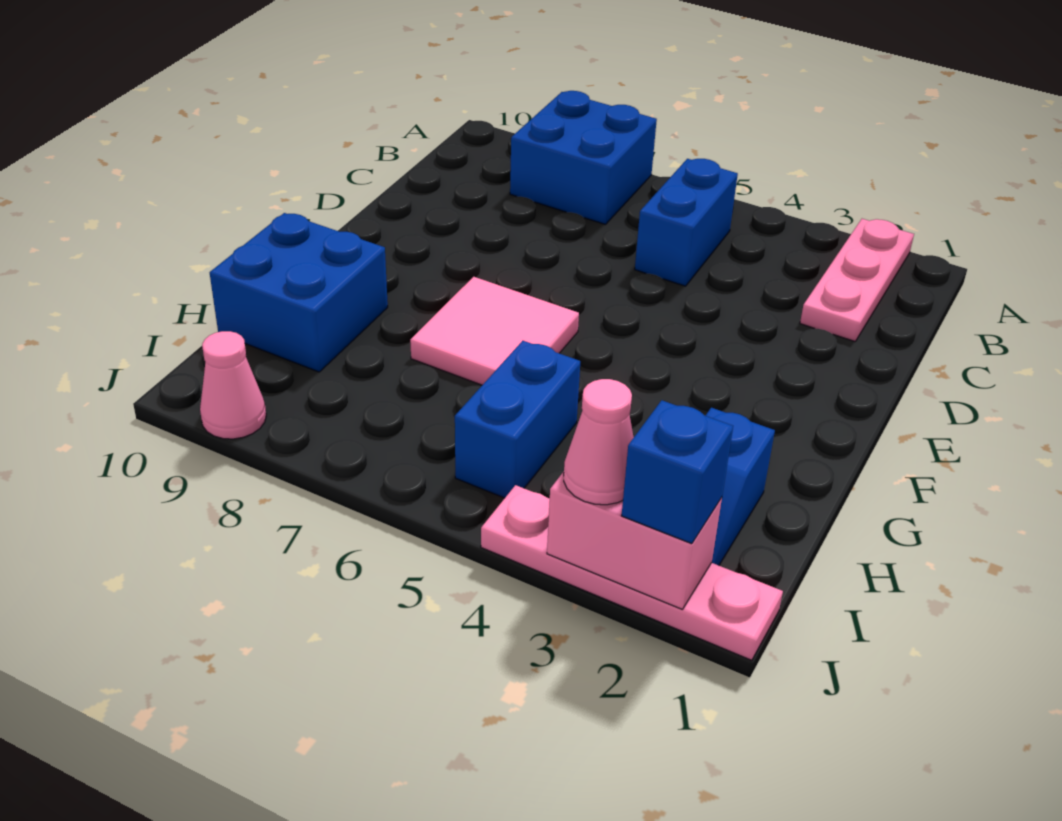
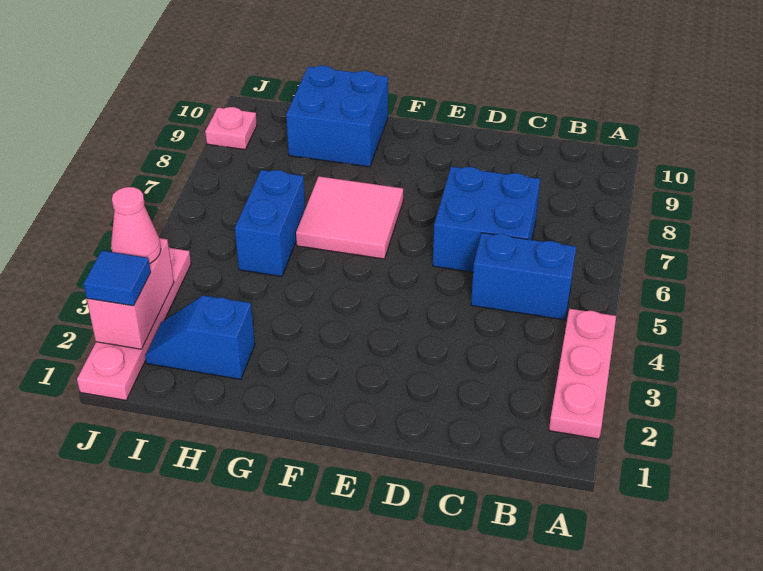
pink plate A2:C2 level 1 -> pink plate A2:A4 level 1
blue brick A7:B8 level 1 -> blue brick C6:D7 level 1
blue brick H5:I5 level 1 -> blue brick H5:H6 level 1
blue brick J2 level 3 -> blue tile J2 level 3
pink cone J9 level 1 -> pink plate J9 level 1

